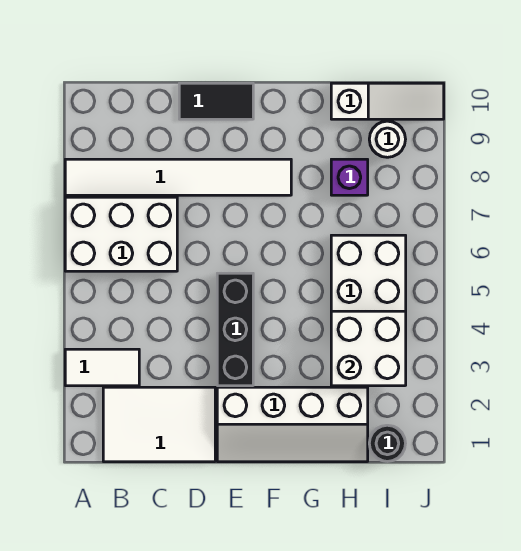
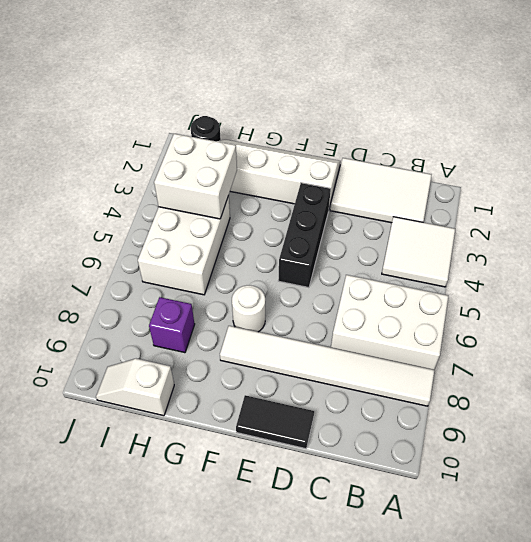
white tile A3:B3 level 1 -> white tile A3:B4 level 1
white slope H10:J10 level 1 top H -> white slope H10:I10 level 1 top H
white round brick I9 level 1 -> white round brick F7 level 1

